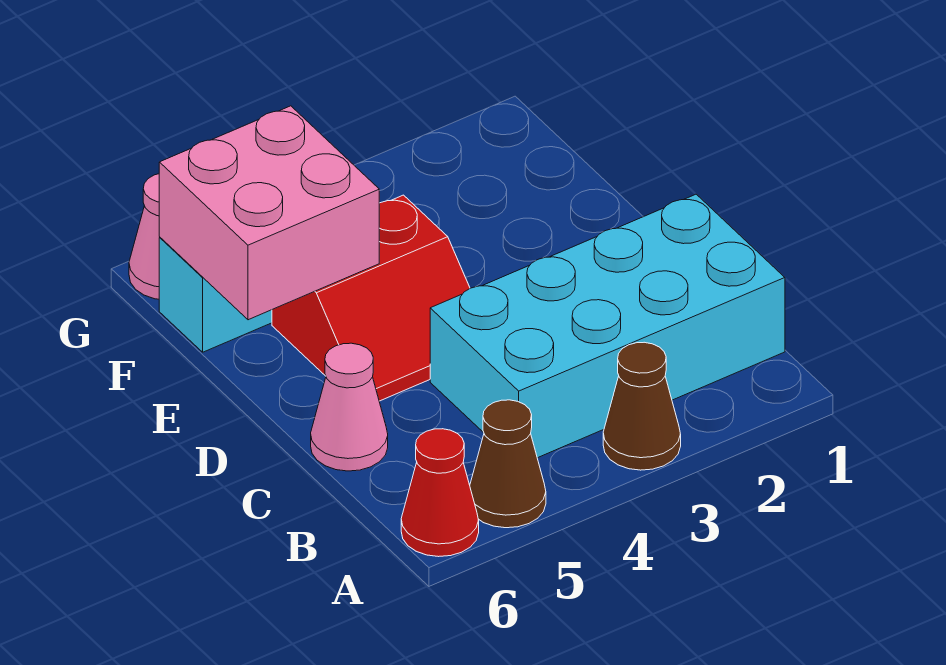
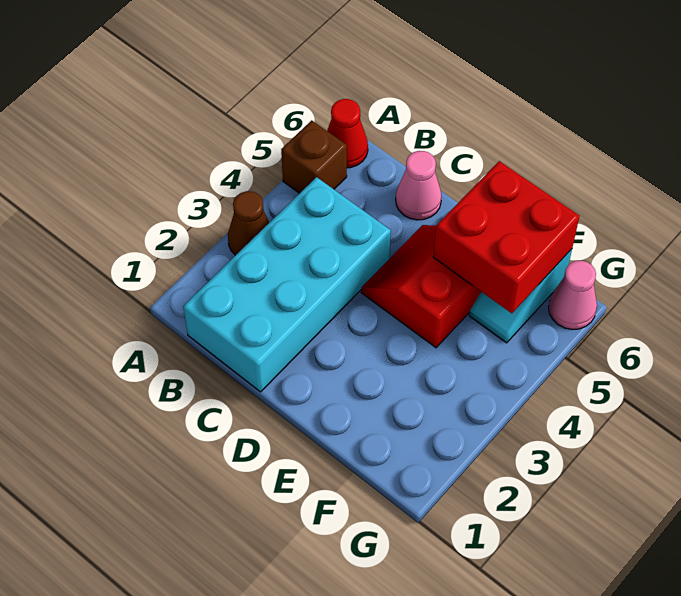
brown cone A5 level 1 -> brown brick A5 level 1
pink brick E5:F6 level 2 -> red brick E5:F6 level 2

